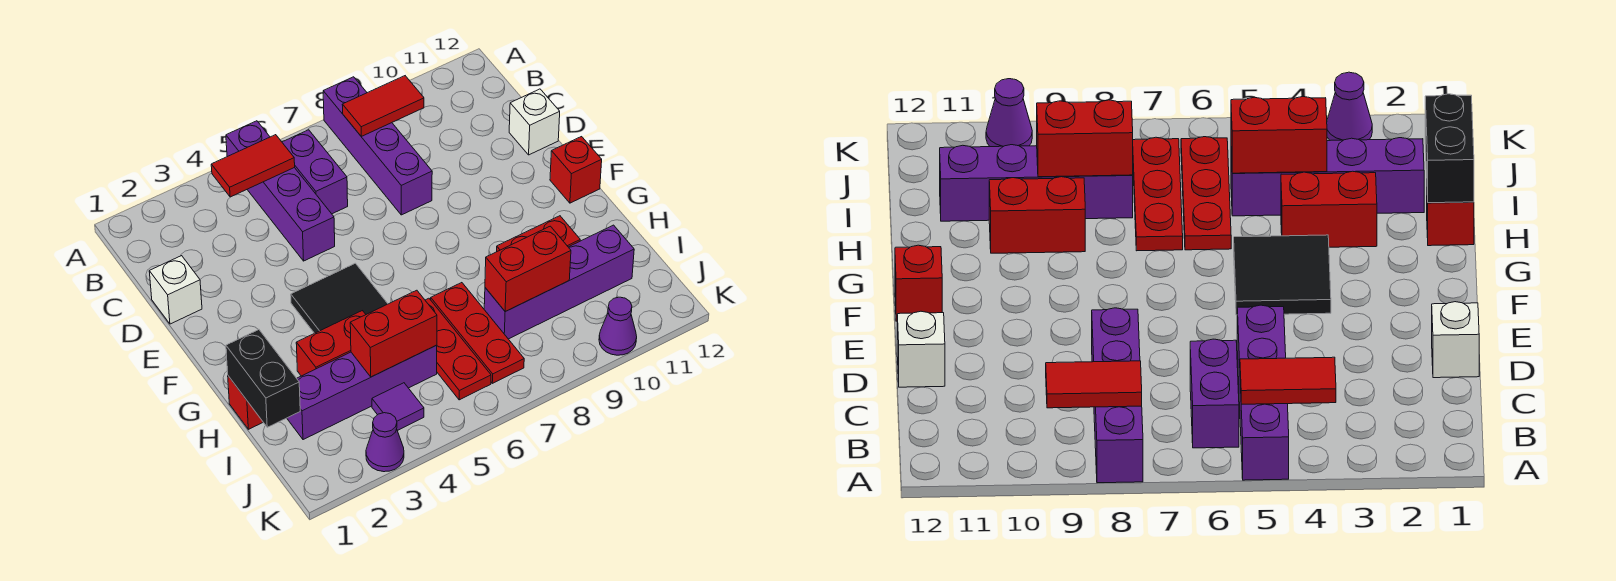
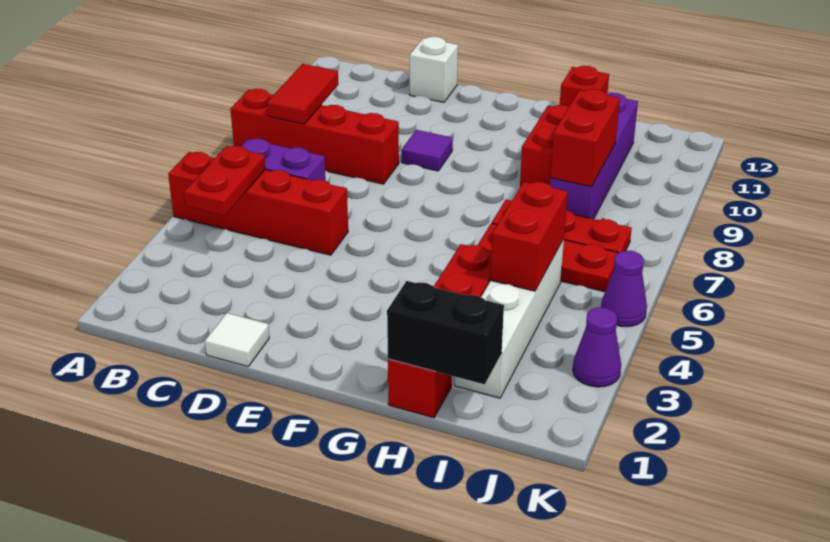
purple brick A5:D5 level 1 -> red brick A5:D5 level 1
purple brick A8:D8 level 1 -> red brick A8:D8 level 1
red tile B4:B5 level 2 -> red plate B4:B5 level 2
white brick D1 level 1 -> white tile D1 level 1
black tile F4:G5 level 1 -> none
red brick F12 level 1 -> red brick H12 level 1
purple brick I2:I5 level 1 -> white brick I2:I5 level 1
purple tile J4 level 1 -> purple tile E9 level 1
purple cone K10 level 1 -> purple cone K5 level 1

